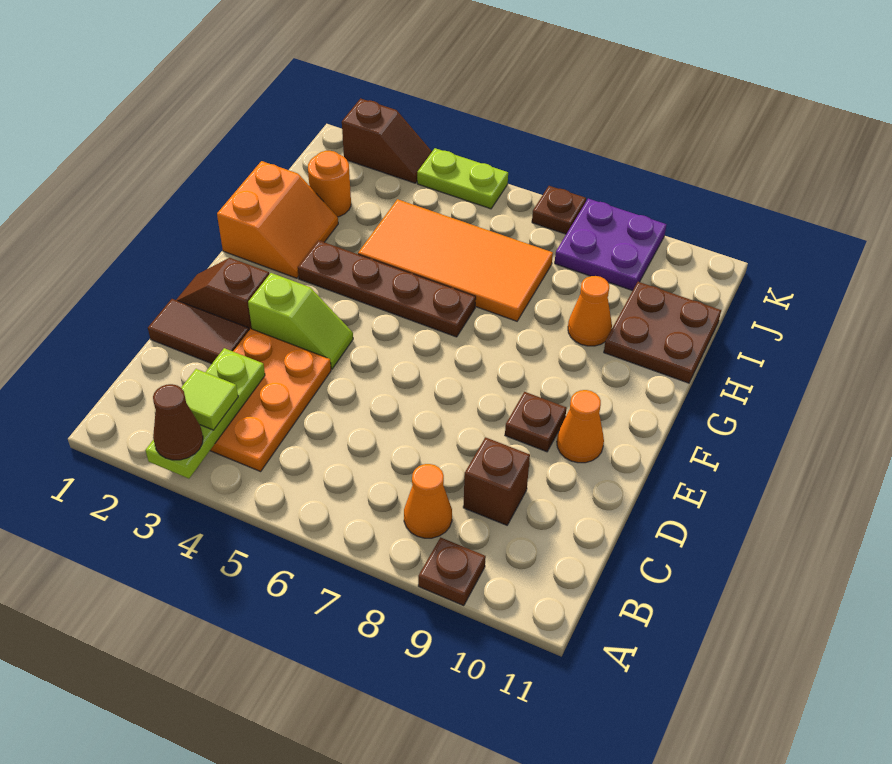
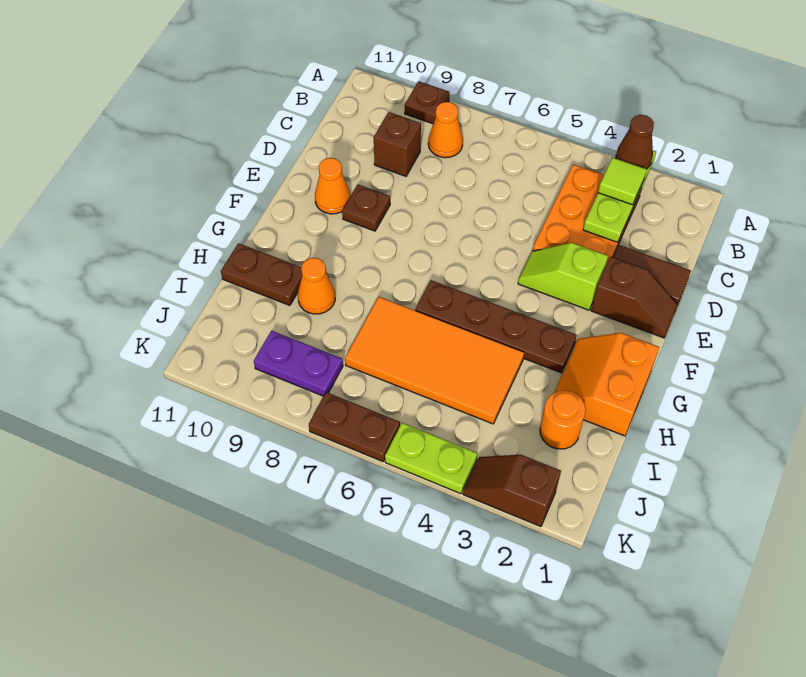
brown plate H10:I11 level 1 -> brown plate H10:H11 level 1
purple plate J8:K9 level 1 -> purple plate J8:J9 level 1
brown plate K7 level 1 -> brown plate K6:K7 level 1

